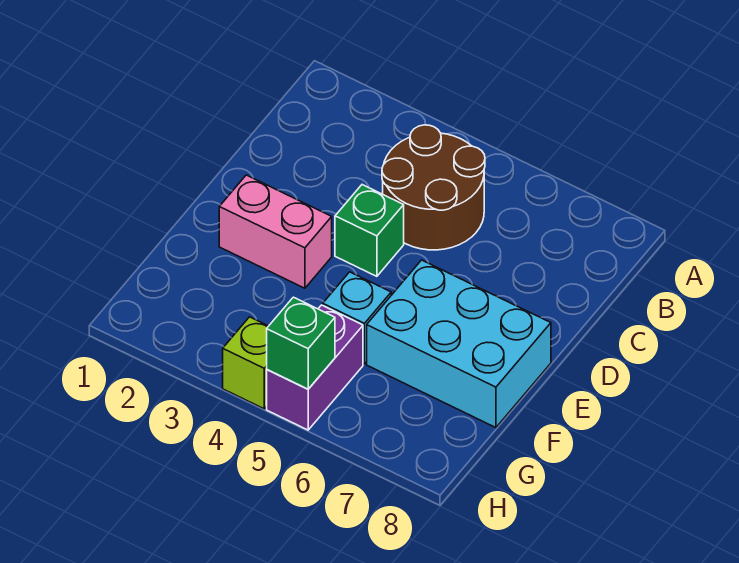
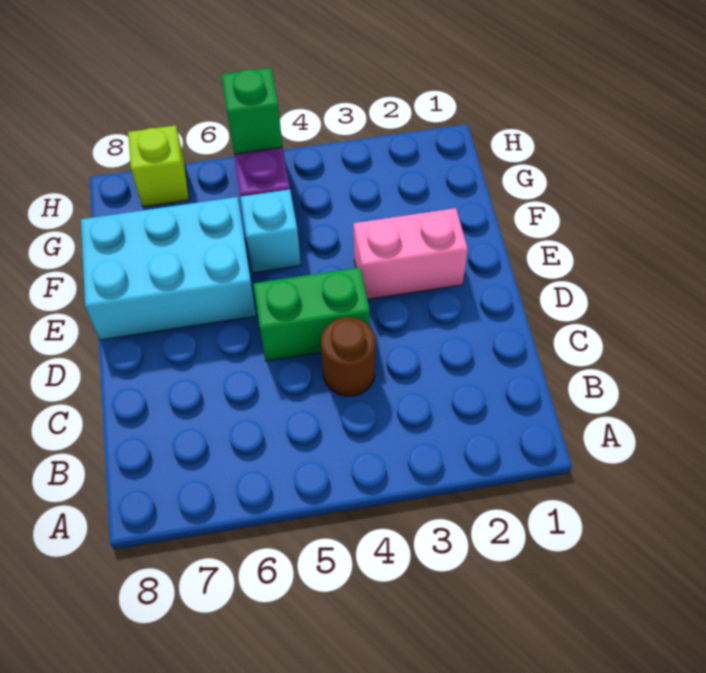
brown round brick B4:C5 level 1 -> brown round brick C4 level 1
green brick D4 level 1 -> green brick D4:D5 level 1
lime brick H4 level 1 -> lime brick H7 level 1

